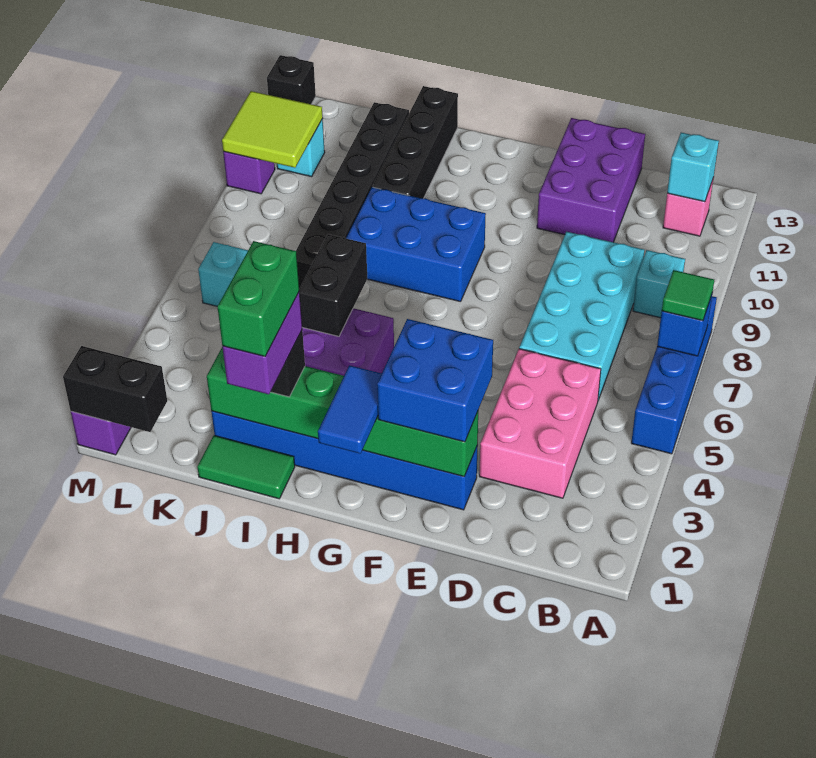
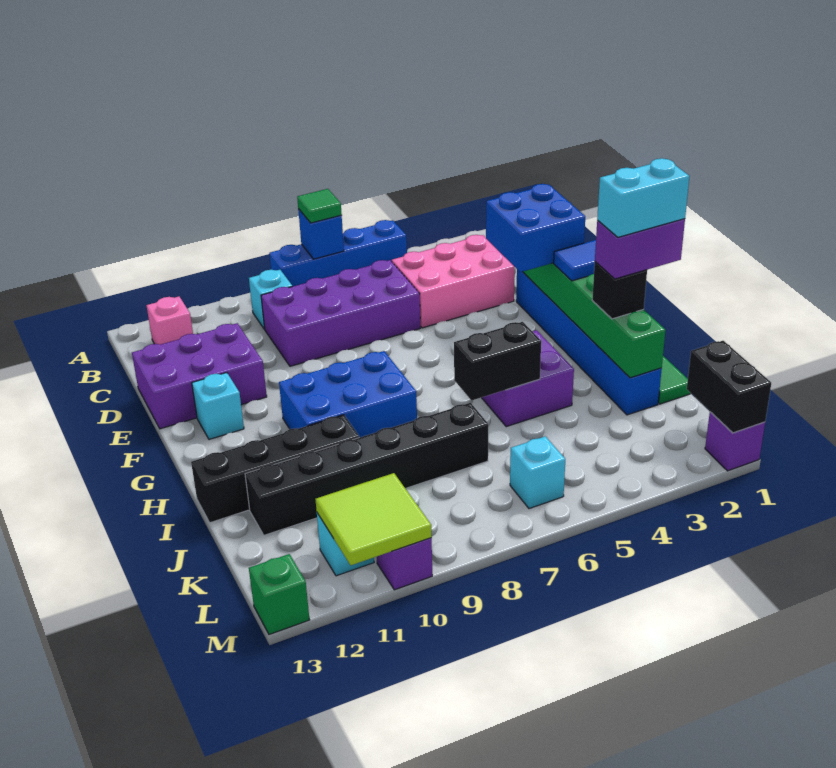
cyan brick B12 level 2 -> cyan brick F12 level 1
cyan brick C6:D9 level 1 -> purple brick C6:D9 level 1
blue brick G8:I9 level 1 -> blue brick G8:H10 level 1
green brick I1:I2 level 5 -> cyan brick I1:I2 level 5
black brick M13 level 1 -> green brick M13 level 1

